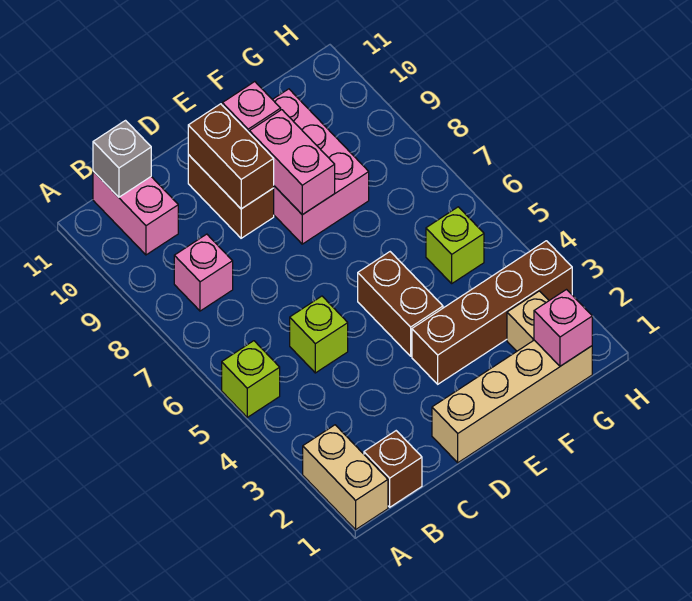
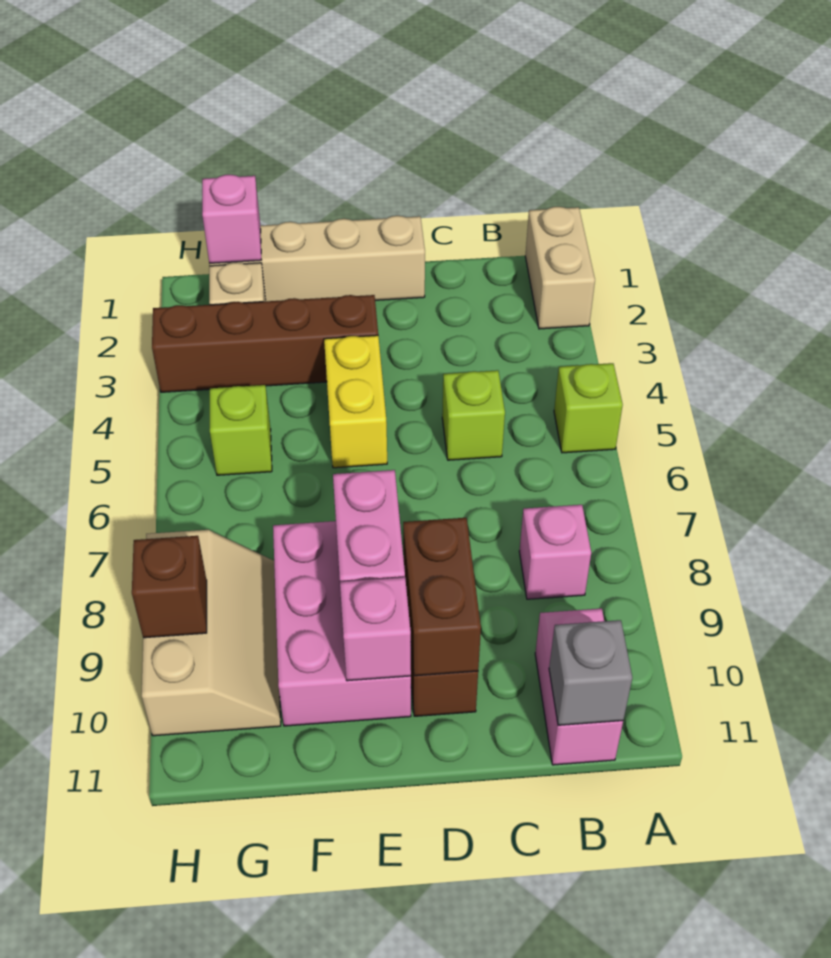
brown brick B1 level 1 -> brown brick H9 level 2
brown brick E4:E5 level 1 -> yellow brick E4:E5 level 1
none -> tan slope G8:H10 level 1 top H

